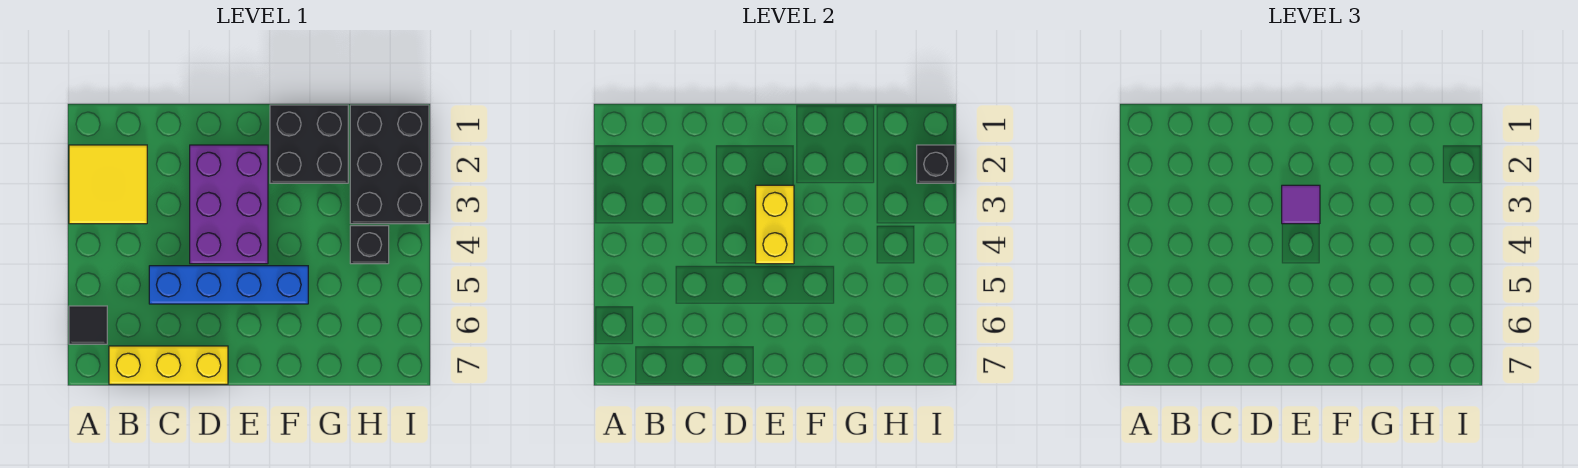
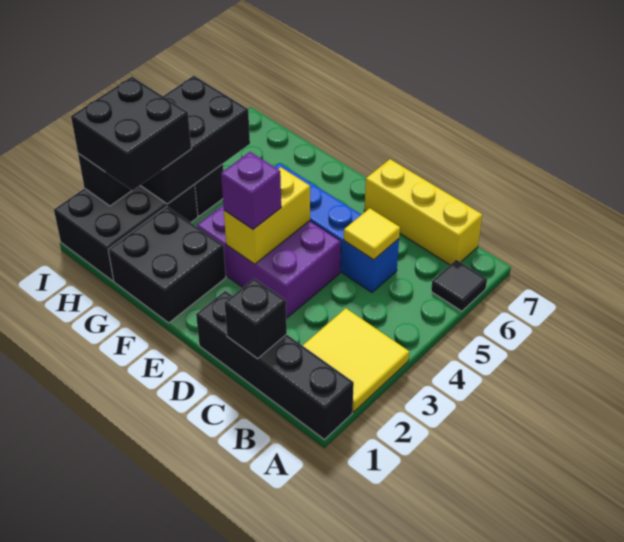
none -> black brick A1:D1 level 1
none -> black brick C1 level 2
none -> yellow tile C5 level 2
purple brick D2:E4 level 1 -> purple brick D3:F4 level 1
purple tile E3 level 3 -> purple brick E3 level 3
none -> black brick H2:I3 level 3
none -> black brick H3:I5 level 2

